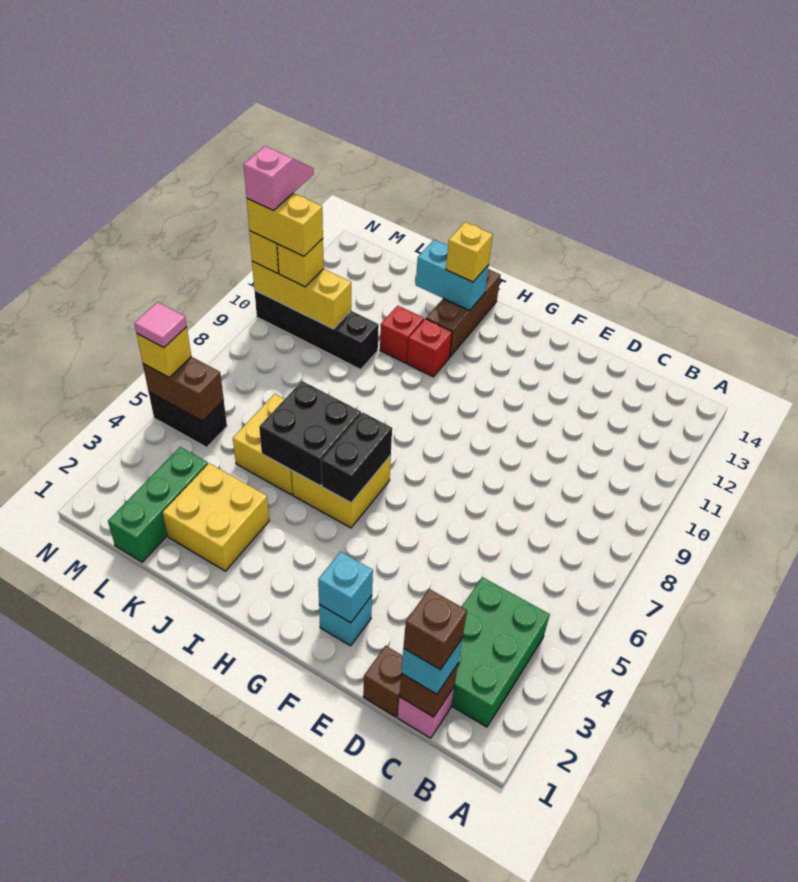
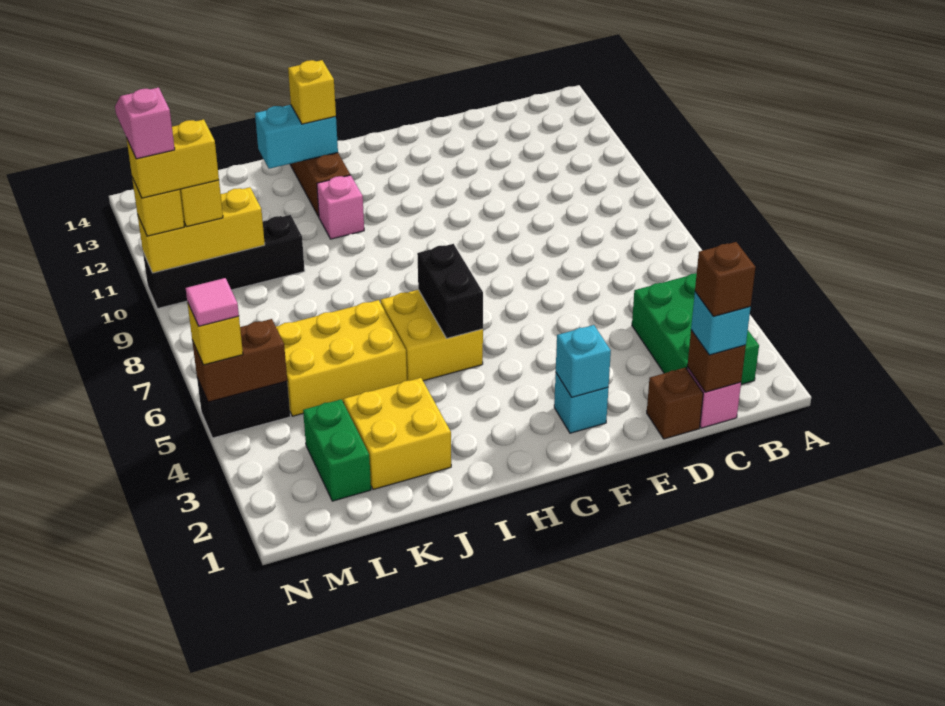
black brick I5:J6 level 2 -> none
red brick I11 level 1 -> pink brick I11 level 1
yellow brick J5:K6 level 1 -> yellow brick J5:L6 level 1
red brick J11 level 1 -> none
green brick L1:L3 level 1 -> green brick L2:L3 level 1

